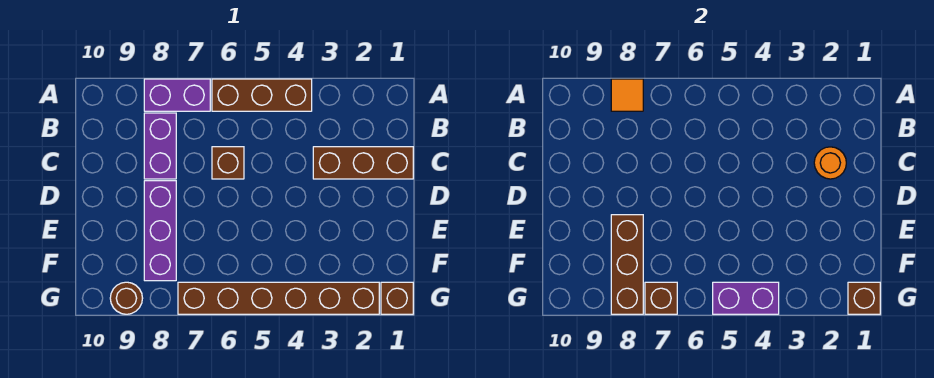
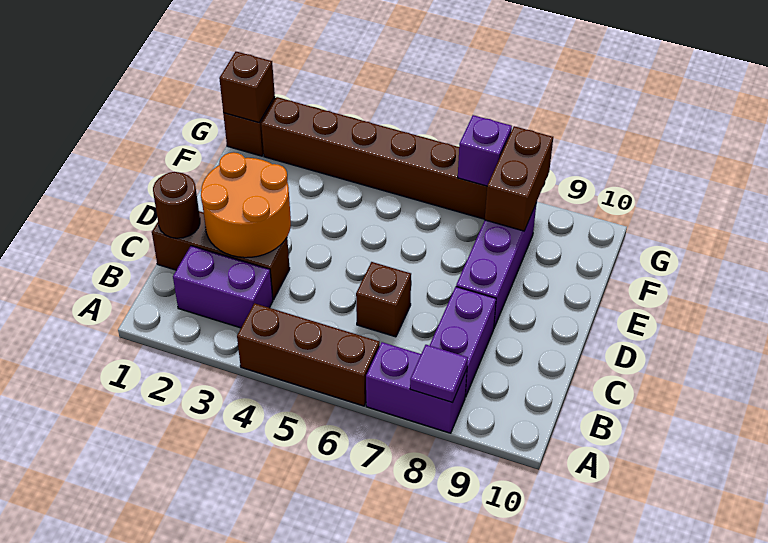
orange tile A8 level 2 -> purple tile A8 level 2
orange round brick C2 level 2 -> orange round brick C2:D3 level 2
brown brick E8:G8 level 2 -> brown brick F8:G8 level 2
purple brick G4:G5 level 2 -> purple brick B2:B3 level 1
brown brick G7 level 2 -> purple brick G7 level 2
brown round brick G9 level 1 -> brown round brick C1 level 2

